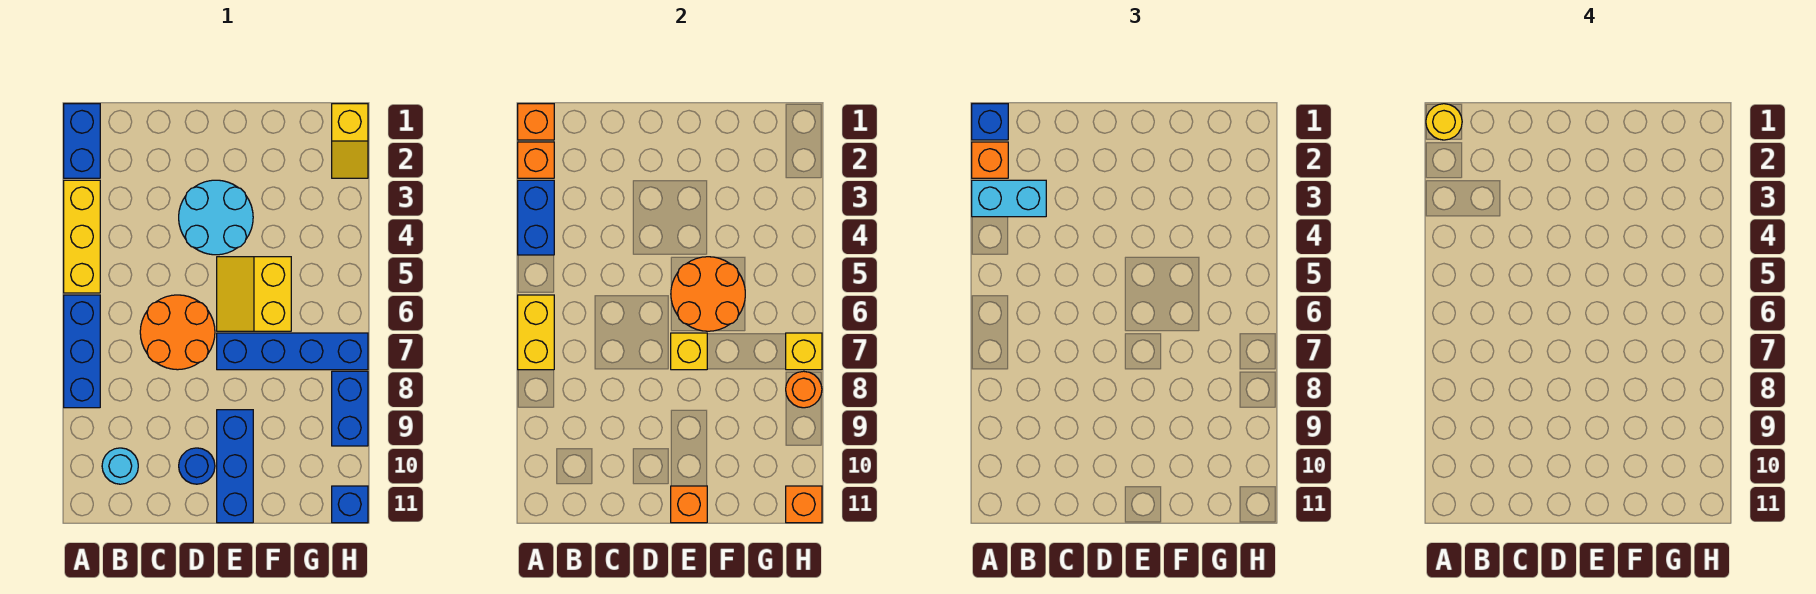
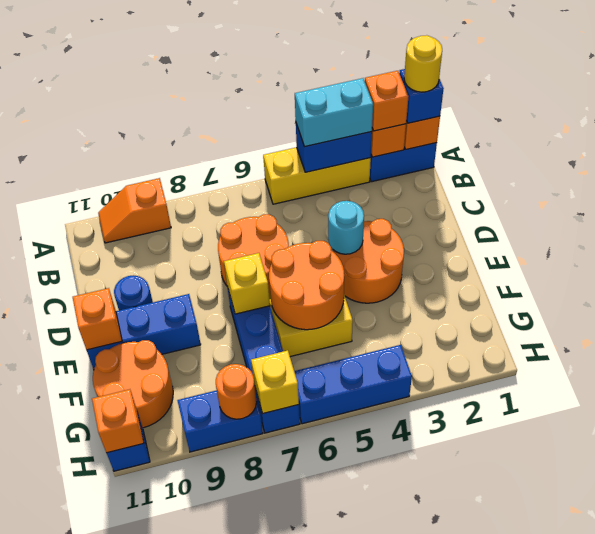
cyan brick A3:B3 level 3 -> cyan brick A3:A4 level 3
blue brick A6:A8 level 1 -> blue brick H4:H6 level 1
yellow brick A6:A7 level 2 -> none
none -> orange slope A9:A10 level 1 top 9
cyan round brick B10 level 1 -> cyan round brick D4 level 2
cyan round brick D3:E4 level 1 -> orange round brick D3:E4 level 1
none -> orange round brick F10:G11 level 1
yellow slope H1:H2 level 1 top 1 -> none

